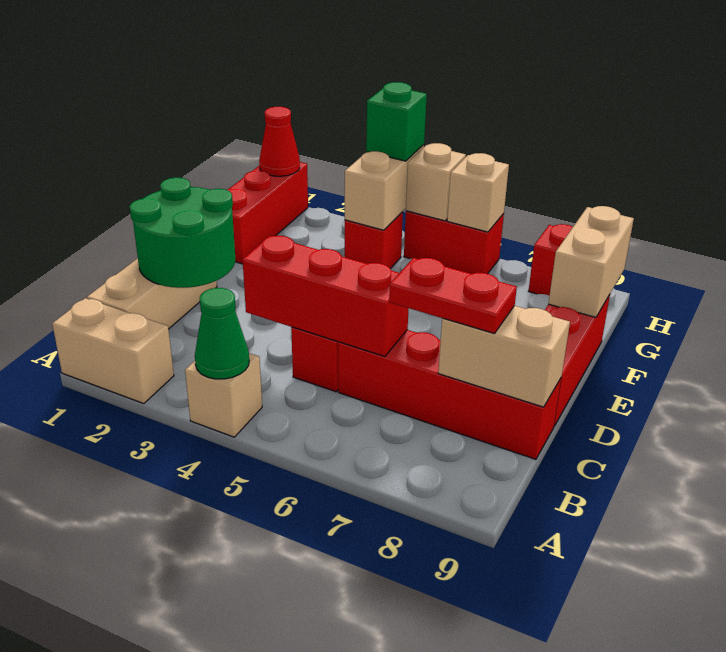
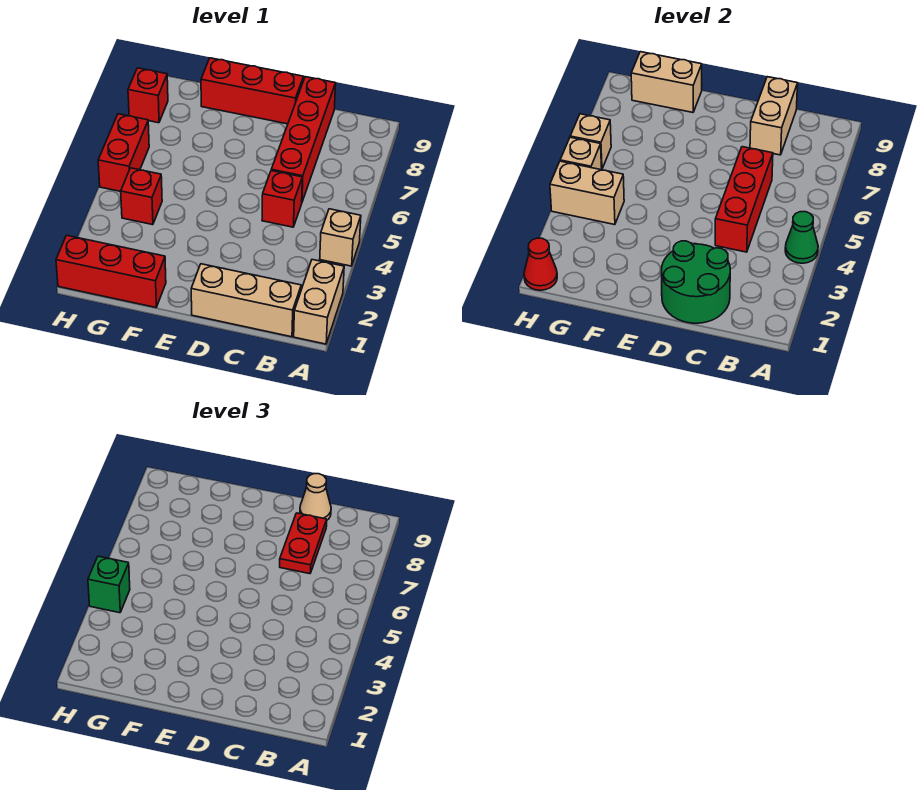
none -> tan cone C9 level 3

